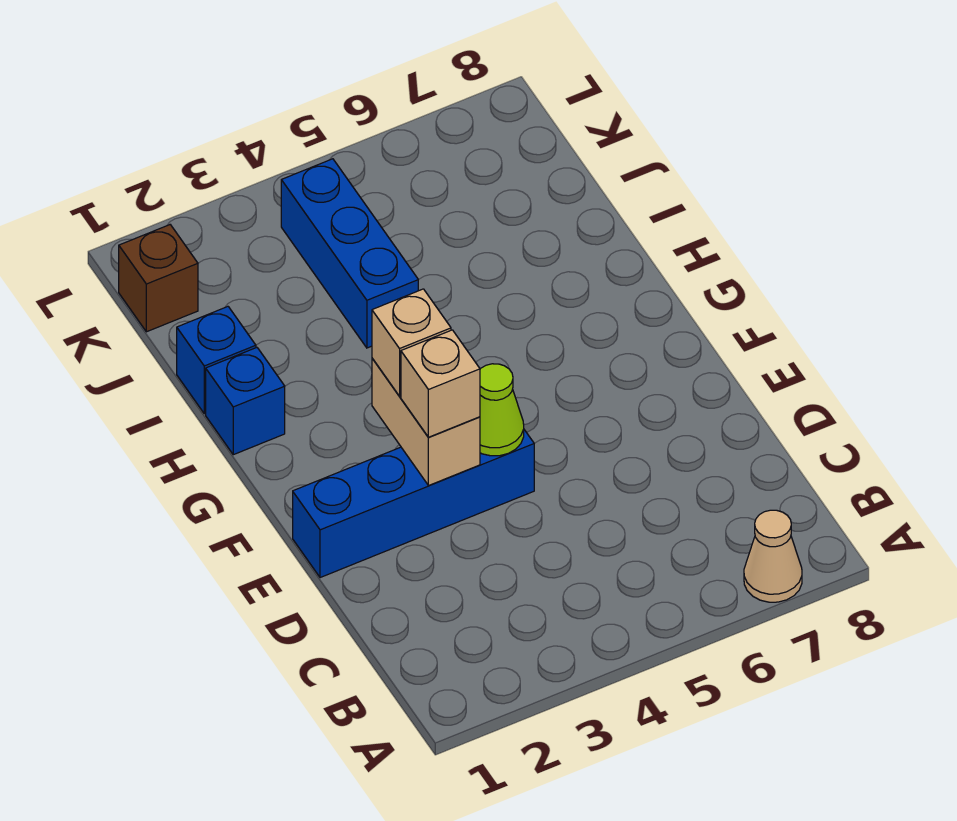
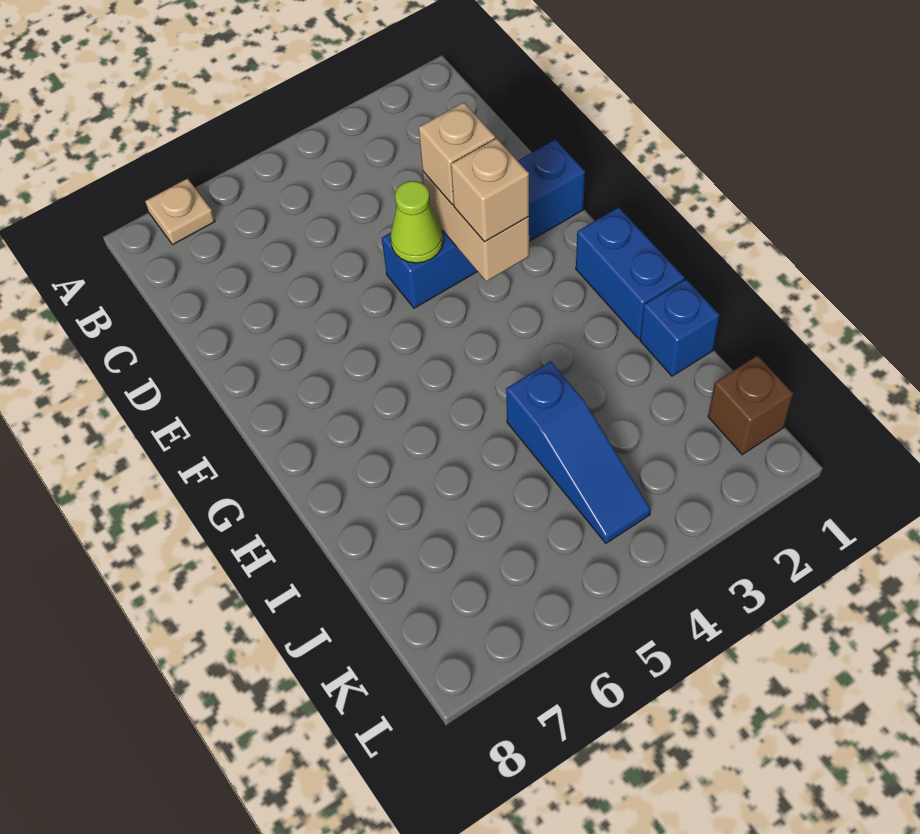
tan cone A7 level 1 -> tan plate A7 level 1
blue brick H1 level 1 -> blue brick G1:H1 level 1
blue brick I4:K4 level 1 -> blue slope I4:K4 level 1 top I

